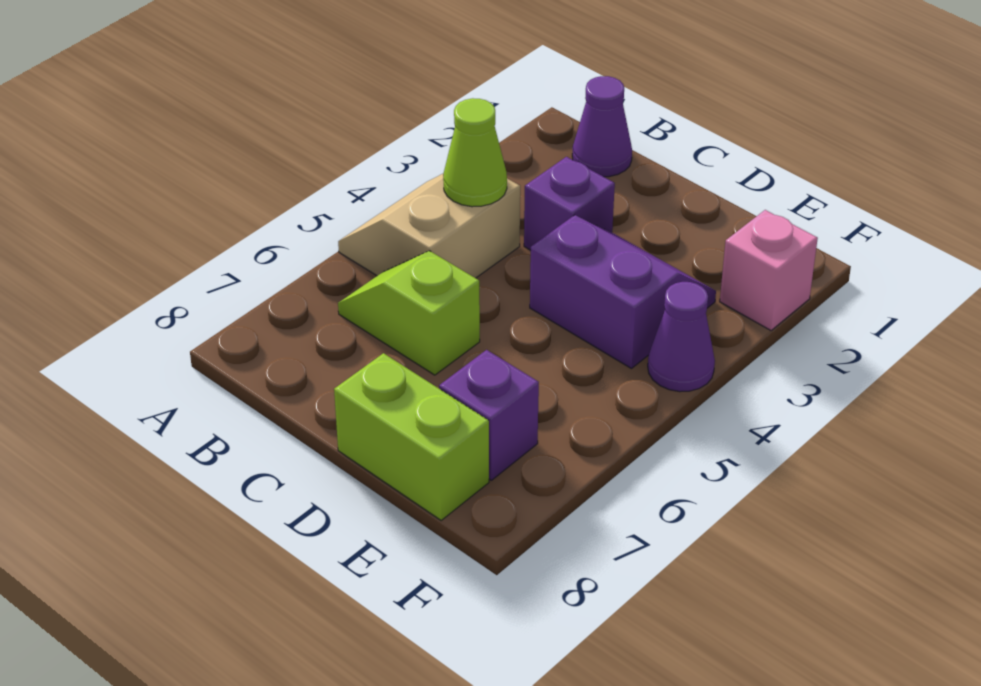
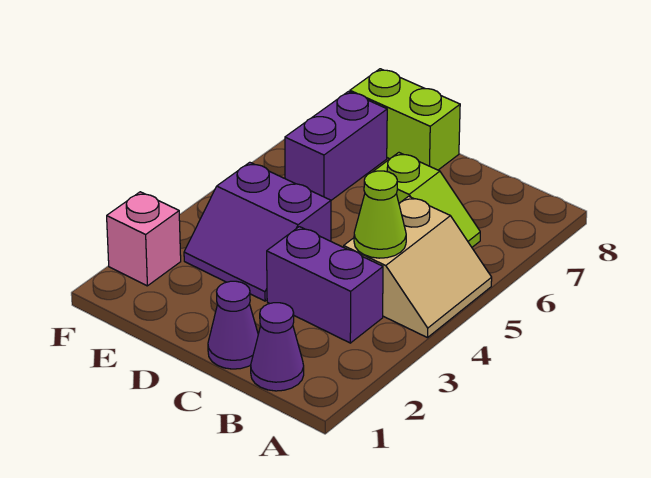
purple brick C3 level 1 -> purple brick B3:C3 level 1
purple brick E7 level 1 -> purple brick E6:E7 level 1
purple cone F4 level 1 -> purple cone C1 level 1

